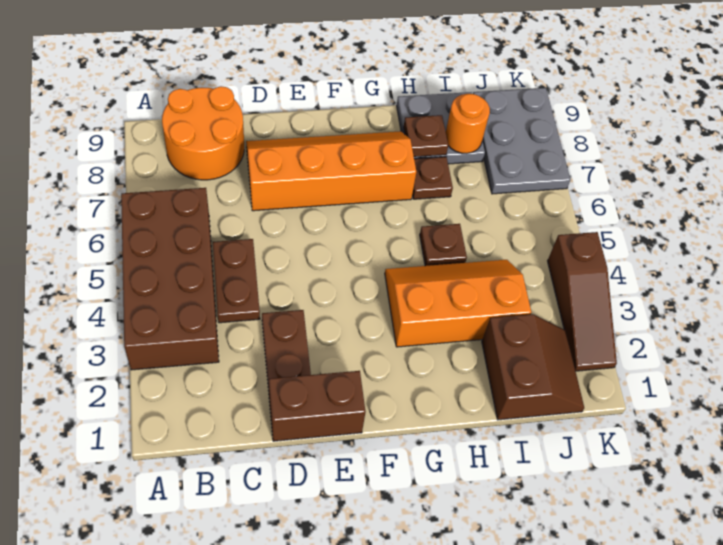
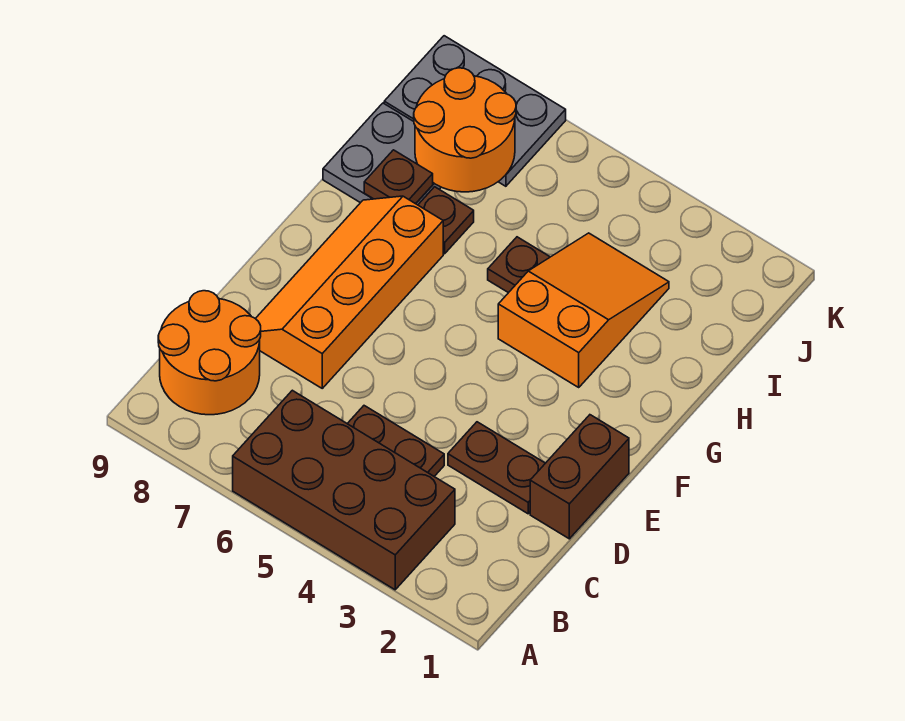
orange slope G3:I4 level 1 top 3 -> orange slope G3:I4 level 1 top G
brown slope I1:J2 level 1 top I -> none
orange round brick I8 level 2 -> orange round brick I7:J8 level 2
brown slope K2:K4 level 1 top 4 -> none

